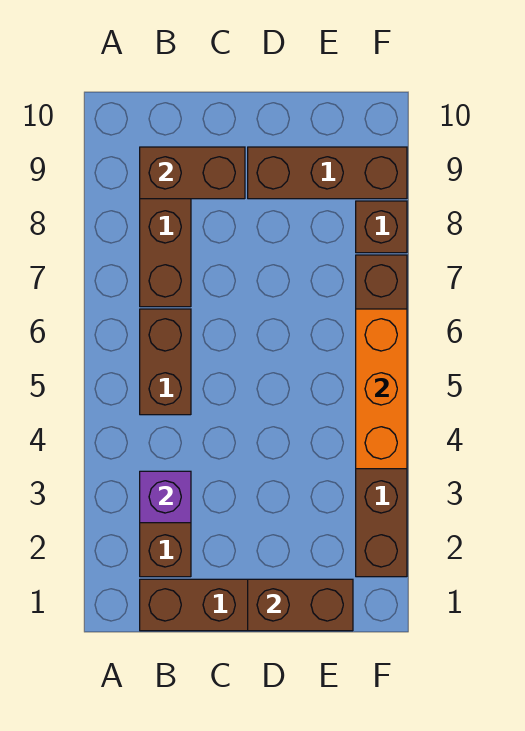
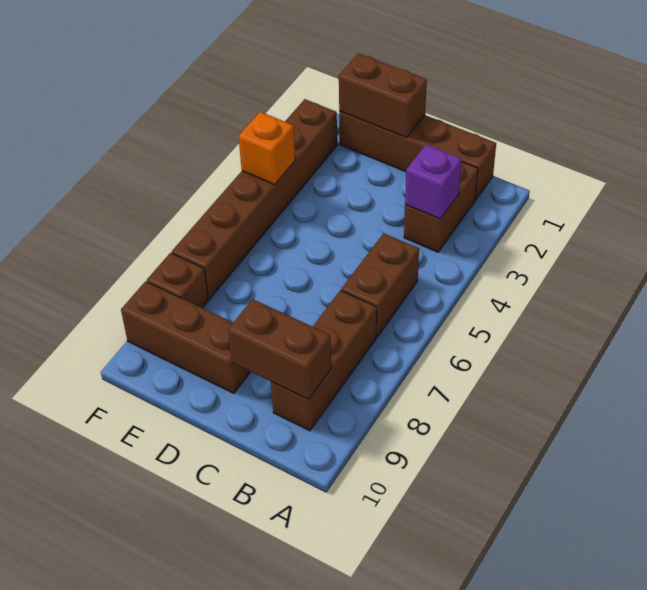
orange brick F4:F6 level 2 -> orange brick F4 level 2

